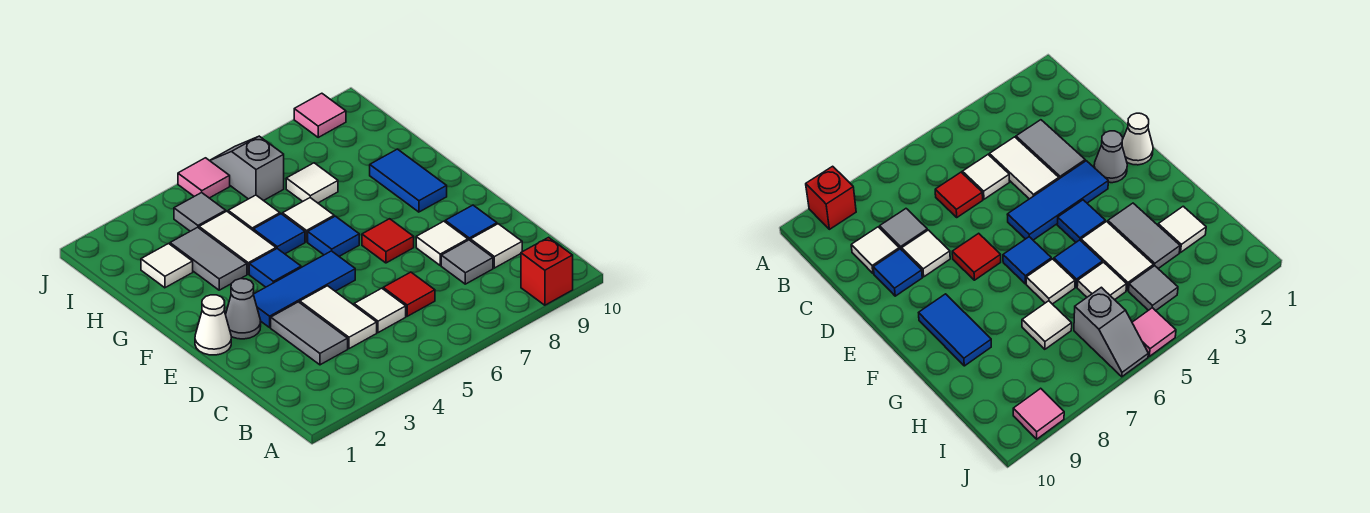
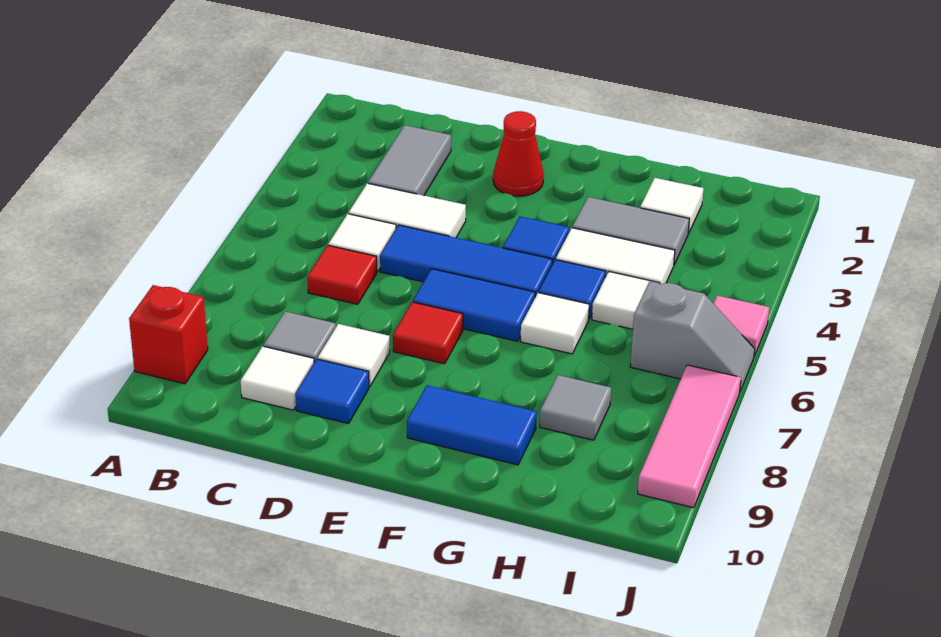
grey tile C3:D3 level 1 -> grey tile C2:C3 level 1
white cone E1 level 1 -> none
grey cone E2 level 1 -> red cone E2 level 1
blue tile E3:E5 level 1 -> blue tile D5:F5 level 1
blue tile F6 level 1 -> blue tile E6:F6 level 1
white tile H7 level 1 -> none
grey tile I4 level 1 -> grey tile H8 level 1
pink tile J9 level 1 -> pink tile J7:J9 level 1

